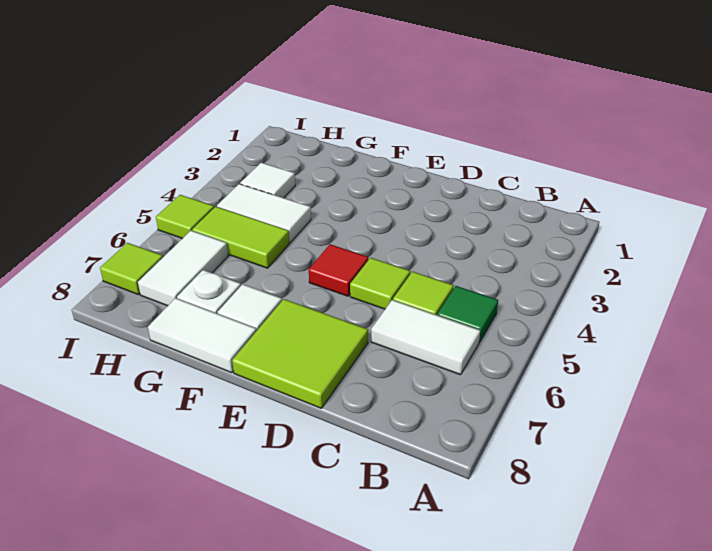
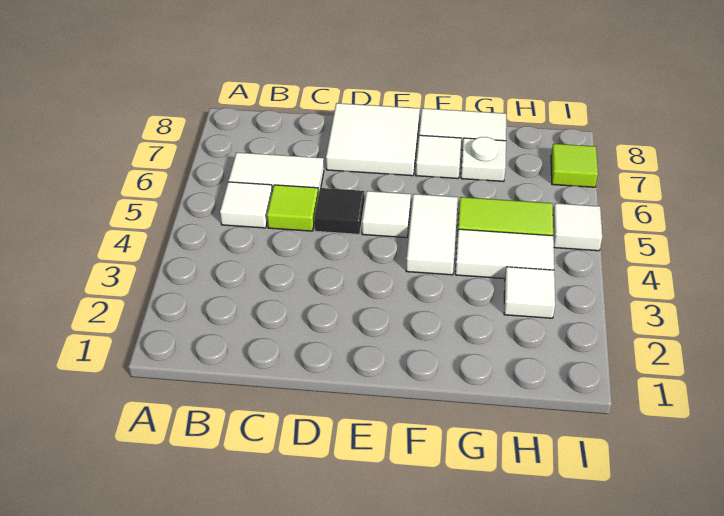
green tile B5 level 1 -> white tile B5 level 1
lime tile D5 level 1 -> black tile D5 level 1
lime tile D7:E8 level 1 -> white tile D7:E8 level 1
red tile E5 level 1 -> white tile E5 level 1
white tile H6:H7 level 1 -> white tile F4:F5 level 1
lime tile I5 level 1 -> white tile I5 level 1

